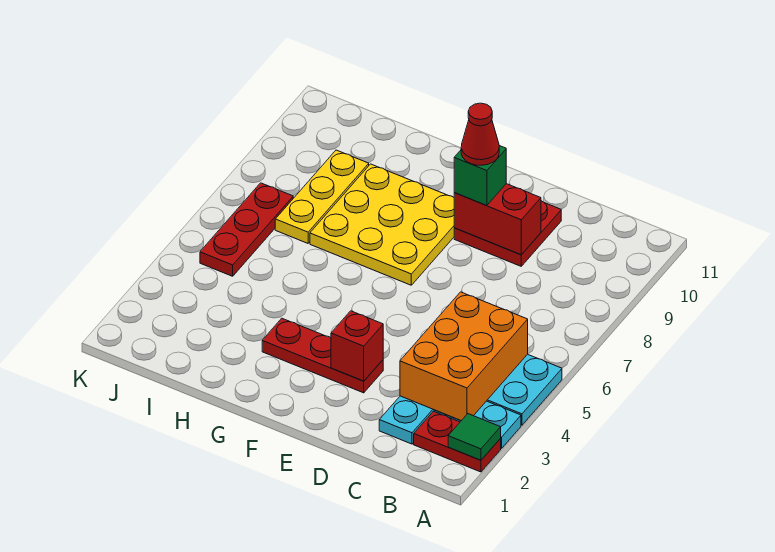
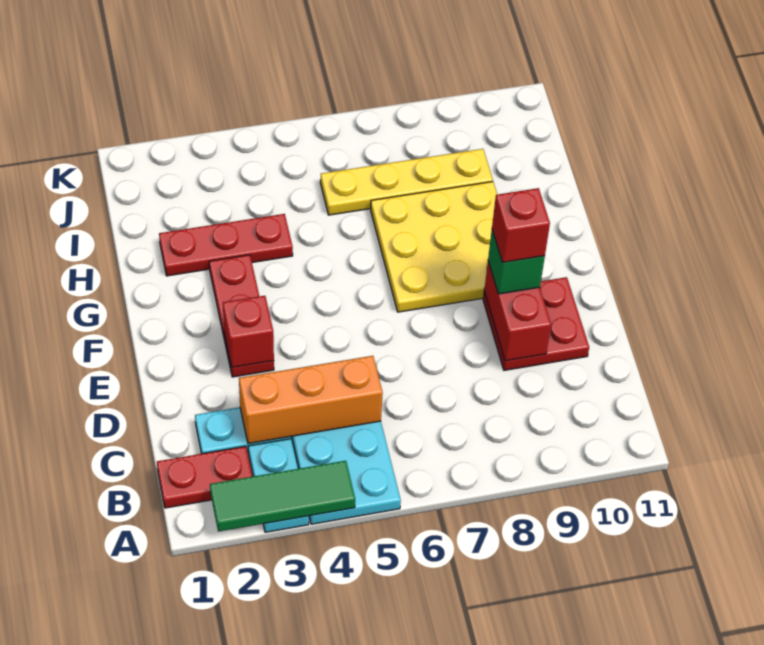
red plate A2:B2 level 1 -> red plate B1:B2 level 1
green tile A2 level 2 -> green tile A2:A4 level 2
orange brick B3:C5 level 2 -> orange brick C3:C5 level 2
red cone E9 level 4 -> red brick E9 level 4
yellow plate I7:I9 level 1 -> yellow plate I6:I9 level 1
red plate J5:J7 level 1 -> red plate H2:H4 level 1

